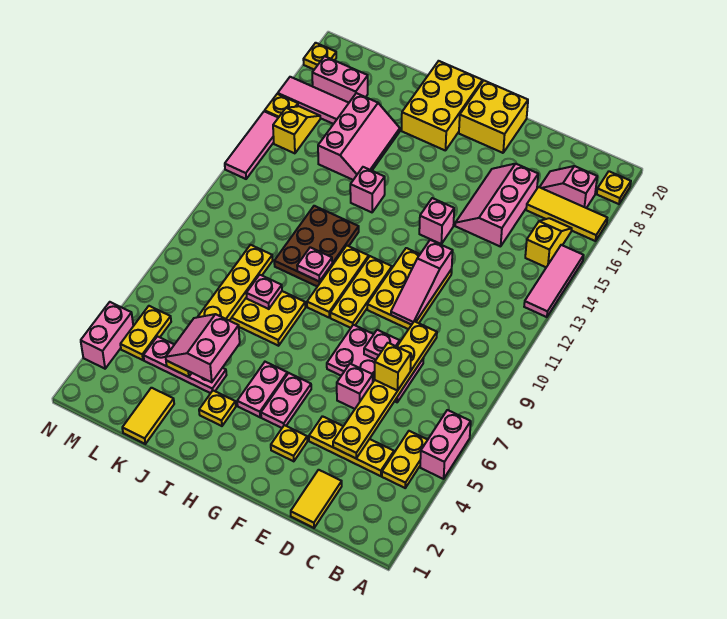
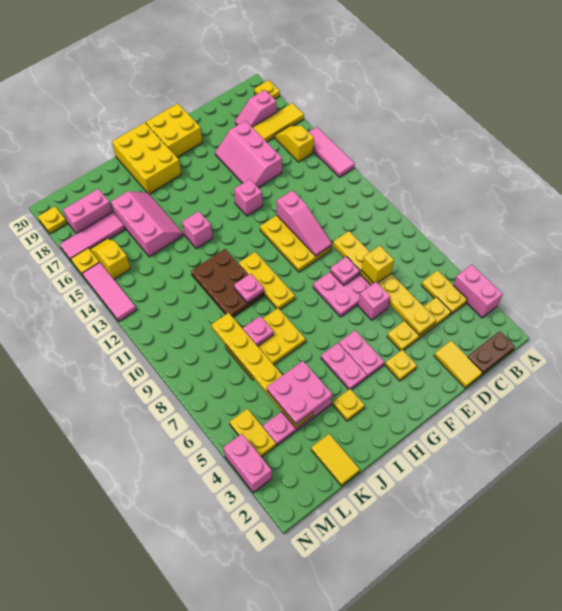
pink brick A5:A6 level 1 -> pink brick A3:A4 level 1
none -> brown plate B1:C1 level 1
yellow plate G9:G11 level 1 -> none
pink slope J4:K5 level 3 top J -> pink plate J4:K5 level 3

